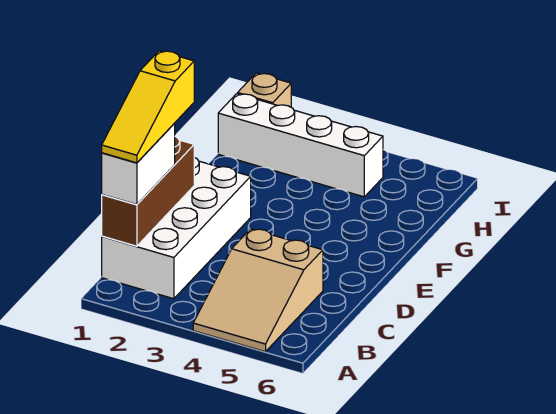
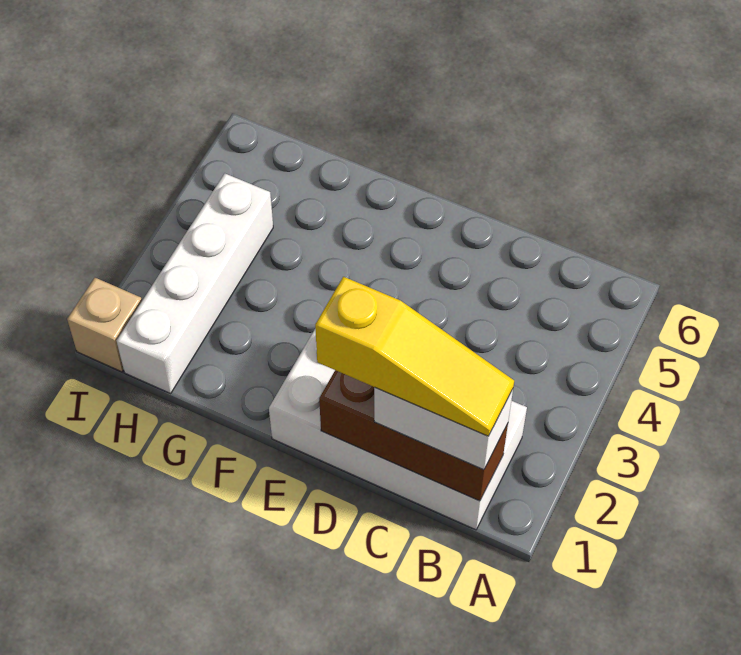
tan slope A4:C5 level 1 top C -> none

